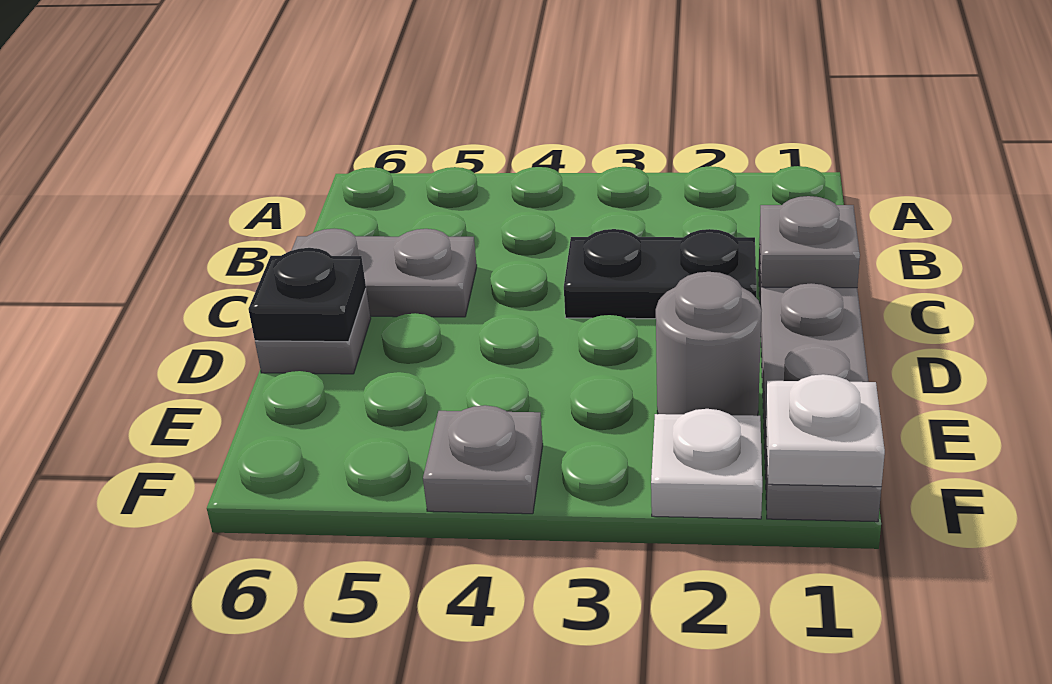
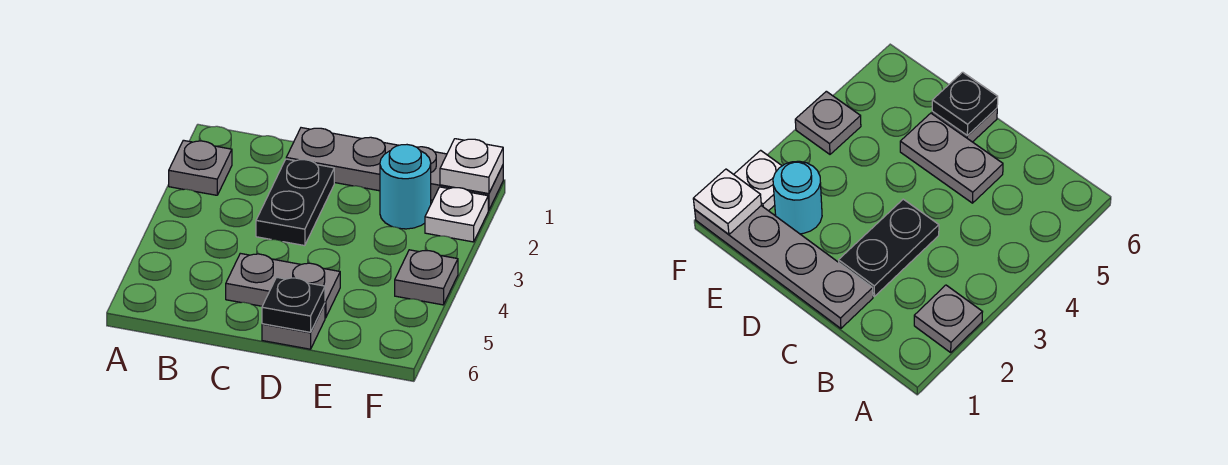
grey plate C1 level 2 -> grey plate A2 level 1
grey plate C5:C6 level 1 -> grey plate C5:D5 level 1
grey round brick E2 level 1 -> cyan round brick E2 level 1

